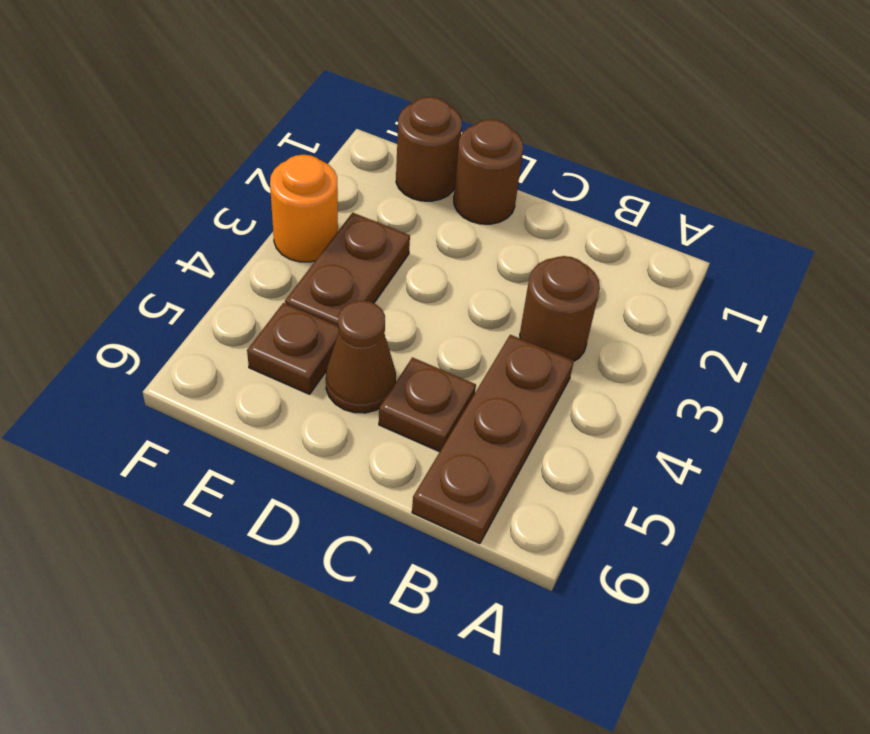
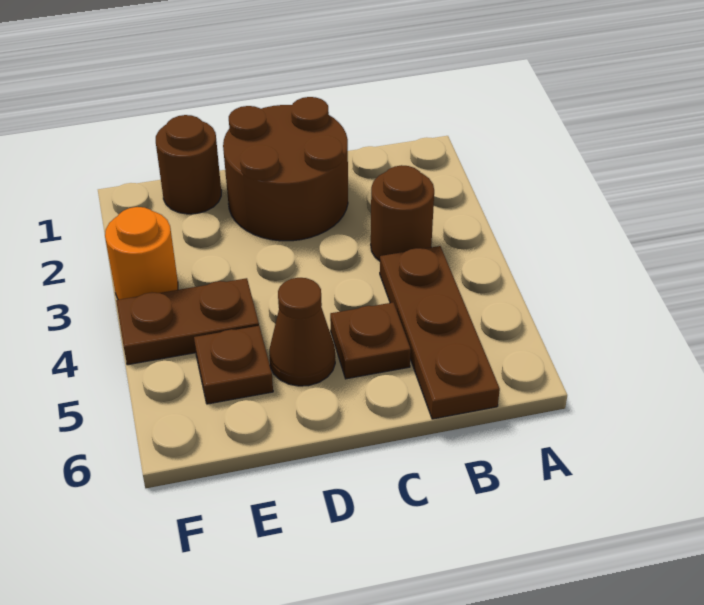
brown round brick D1 level 1 -> brown round brick C1:D2 level 1
brown plate E3:E4 level 1 -> brown plate E4:F4 level 1

